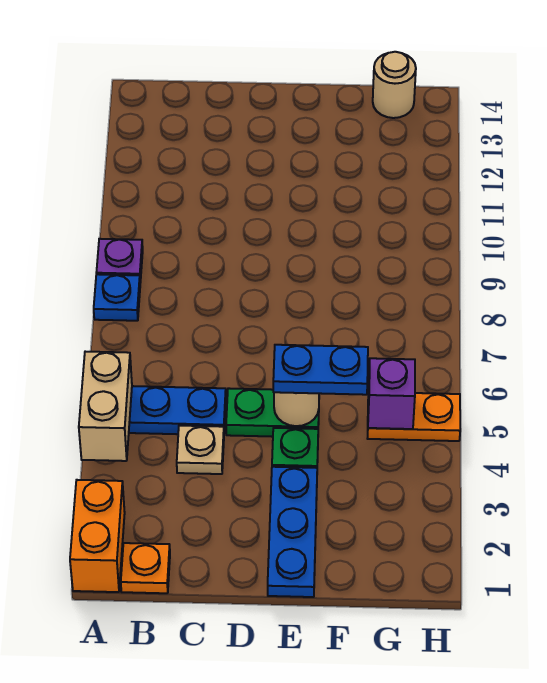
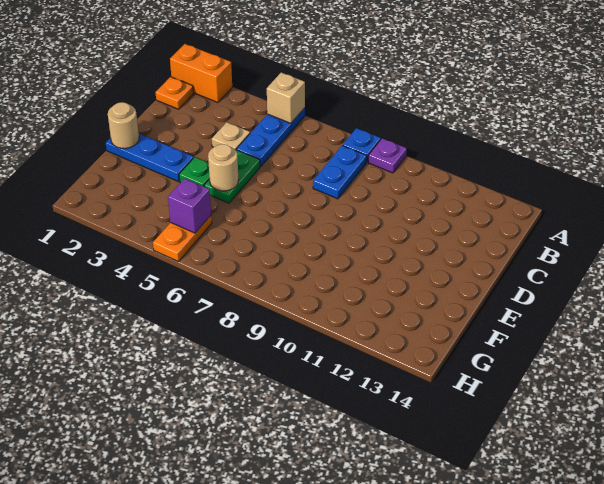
tan brick A4:A5 level 2 -> tan brick A5 level 2
blue plate E5:F5 level 3 -> blue plate B8:C8 level 1
tan round brick G14 level 1 -> tan round brick E1 level 2

